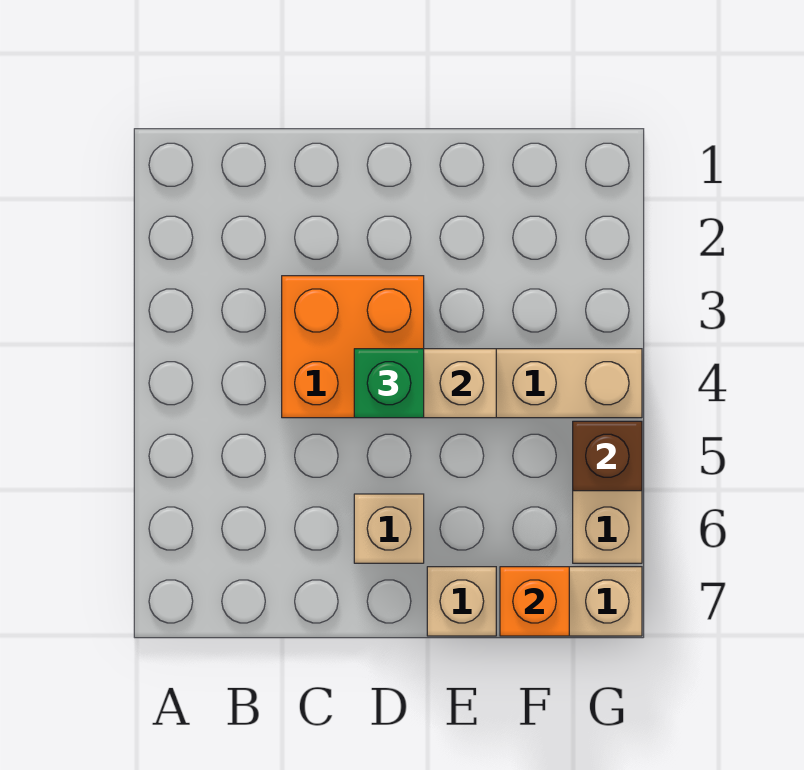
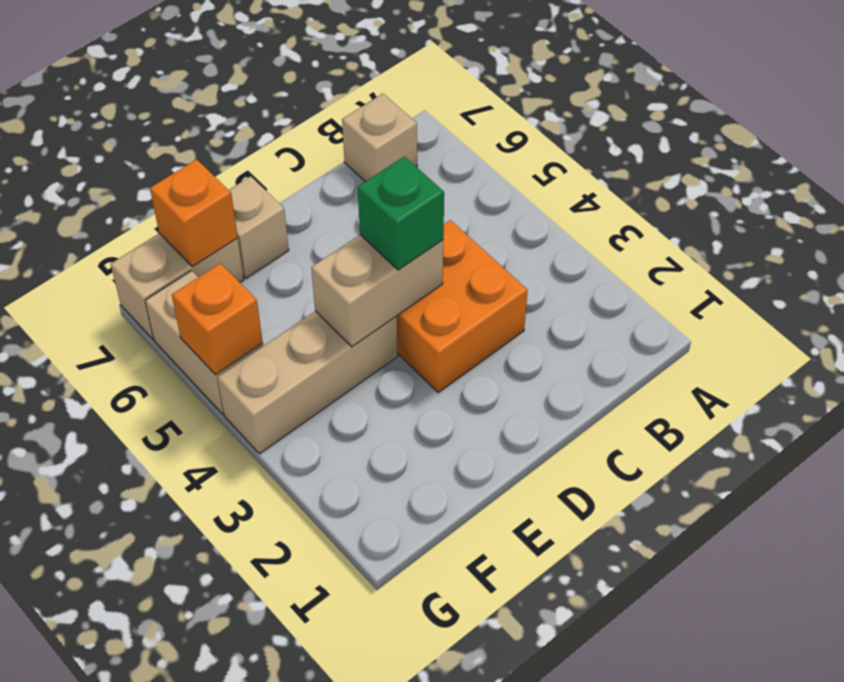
tan brick D6 level 1 -> tan brick B7 level 1
brown brick G5 level 2 -> orange brick G5 level 2

